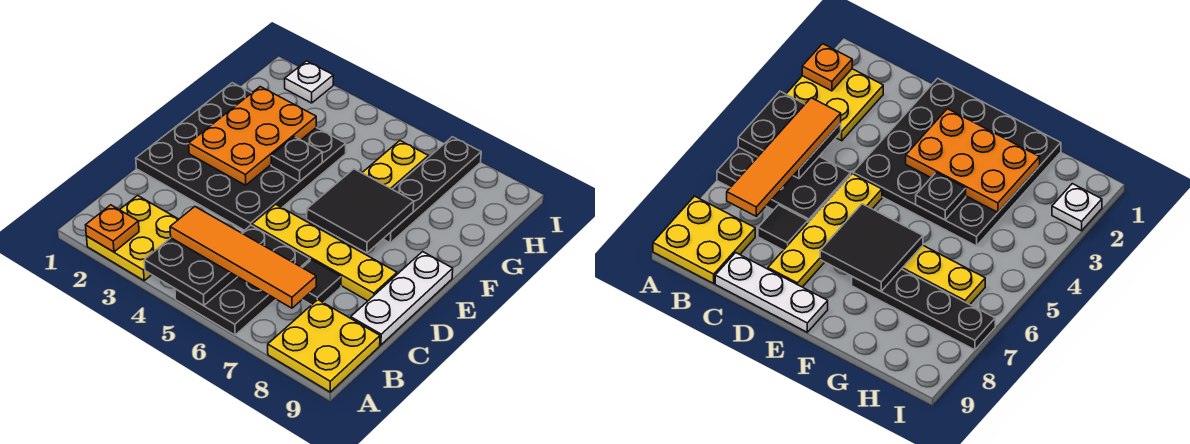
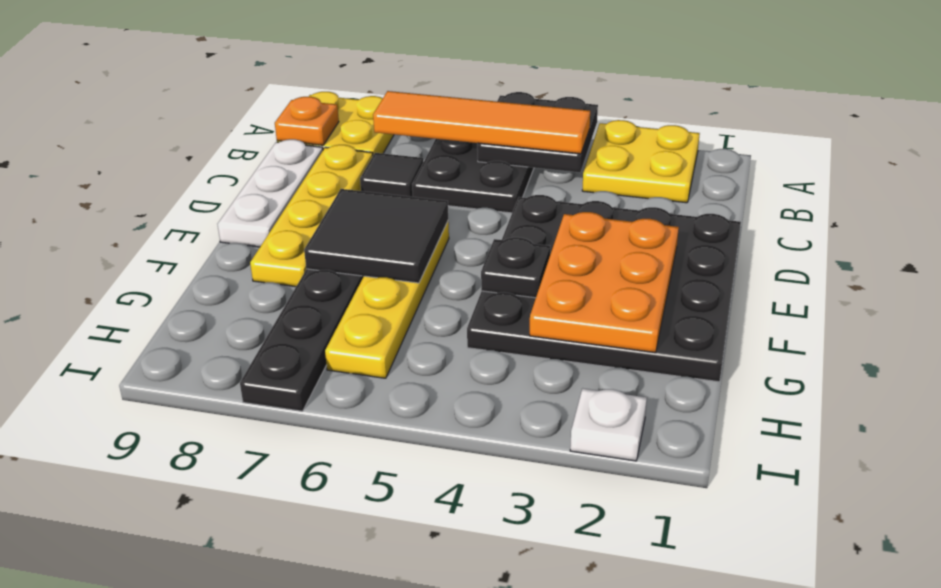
orange plate A2 level 2 -> orange plate B9 level 2
yellow plate D5:D8 level 1 -> yellow plate C8:F8 level 1

